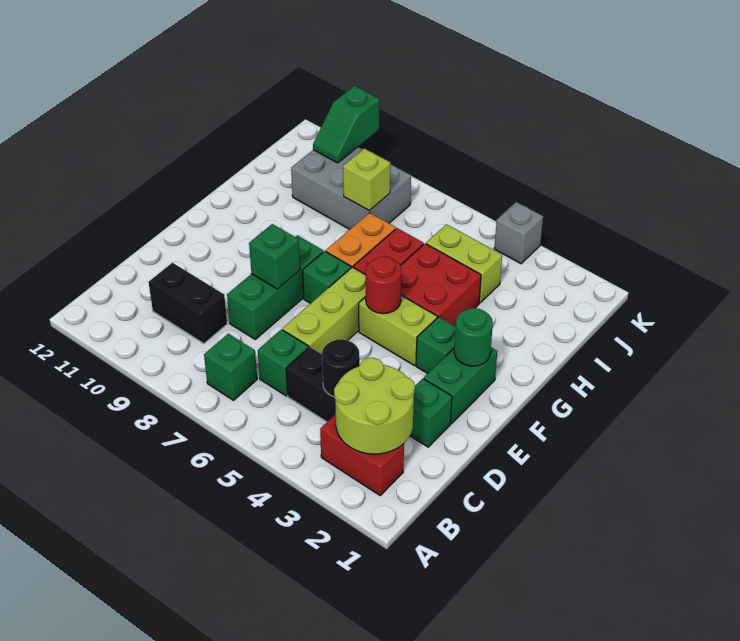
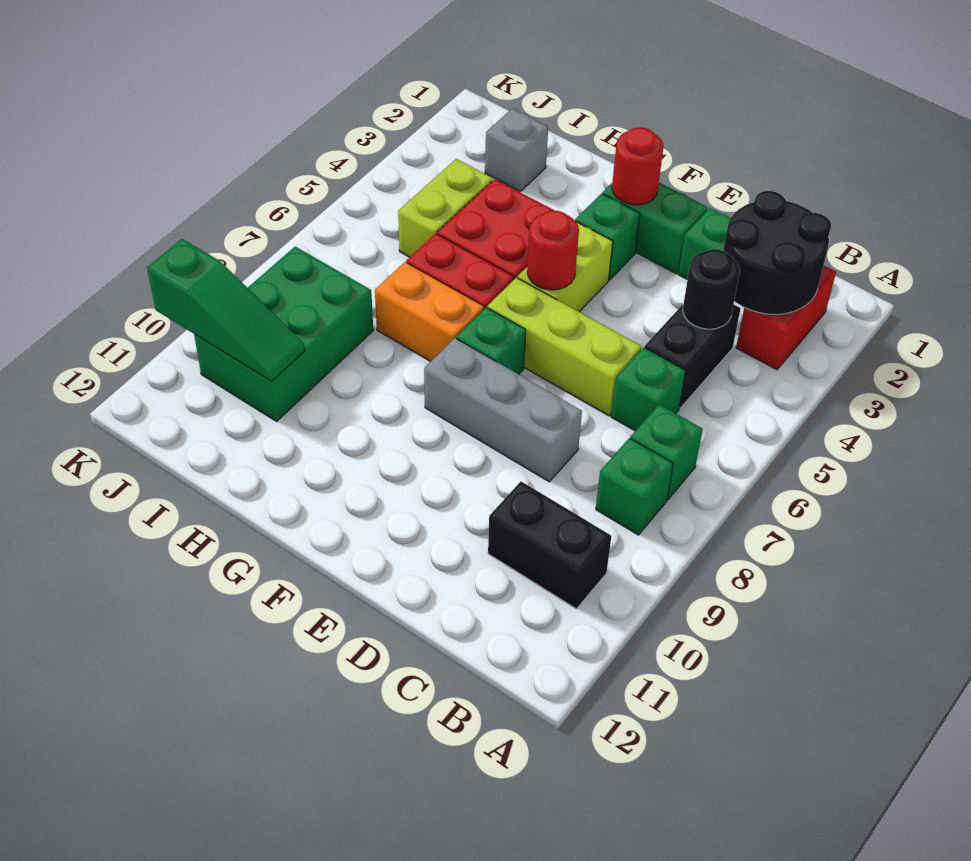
lime round brick B2:C3 level 2 -> black round brick B2:C3 level 2
black brick C9:C10 level 1 -> black brick B10:C10 level 1
green brick D8:F8 level 1 -> grey brick D8:F8 level 1
green brick E8 level 2 -> green brick B8 level 1
green round brick F2 level 2 -> red round brick F2 level 2
grey brick I8:J10 level 1 -> green brick I8:J10 level 1
lime brick I8 level 2 -> none
green slope J10:K10 level 2 top K -> green slope I10:K10 level 2 top K
grey brick K4 level 1 -> grey brick I2 level 1

